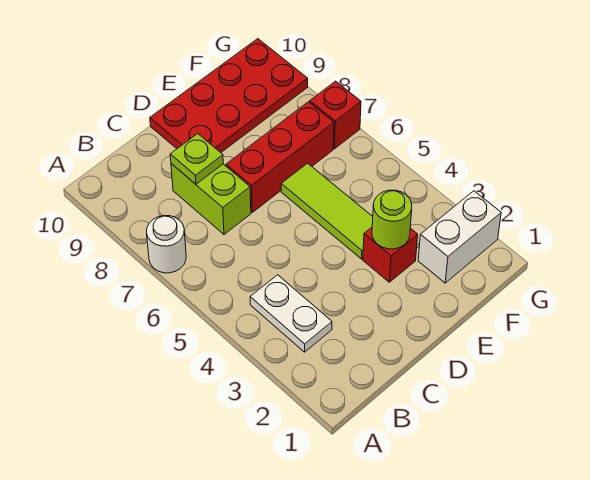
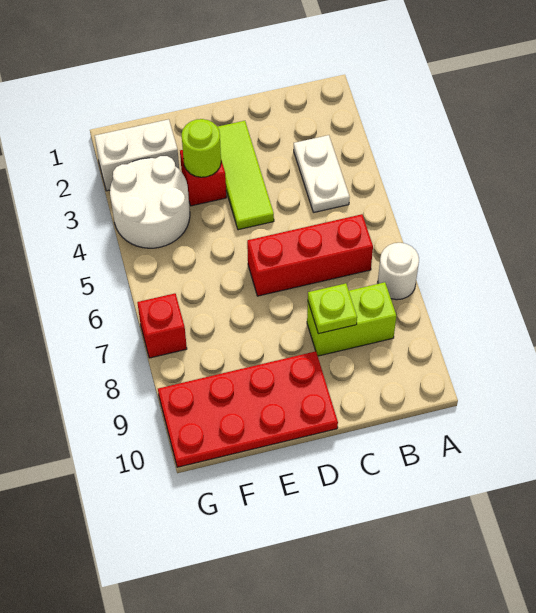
lime brick C7:C8 level 1 -> lime brick B8:C8 level 1
red brick D7:F7 level 1 -> red brick B6:D6 level 1
lime tile E4:E6 level 1 -> lime tile D2:D4 level 1
none -> white round brick F3:G4 level 1

